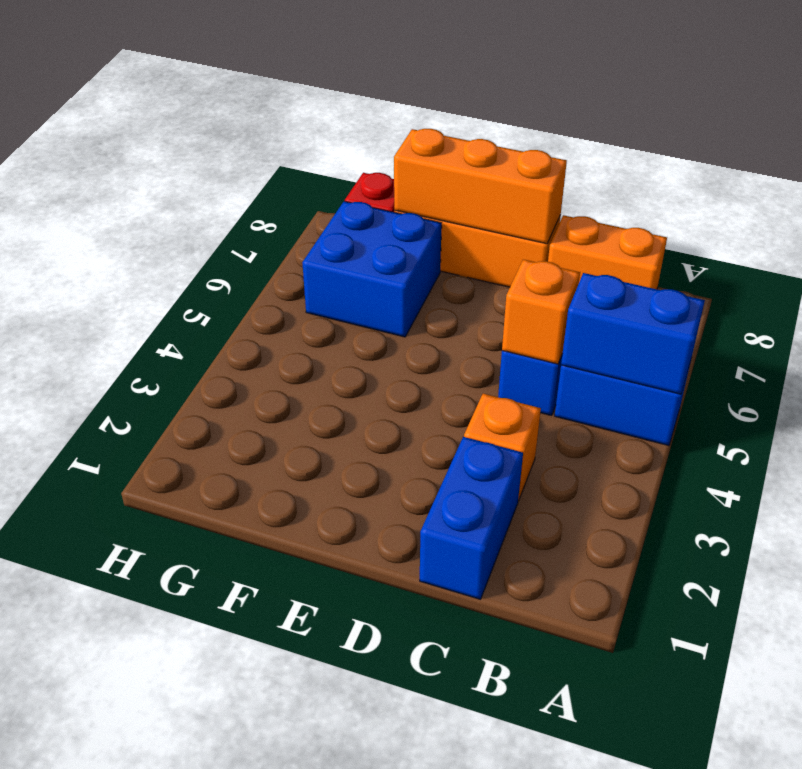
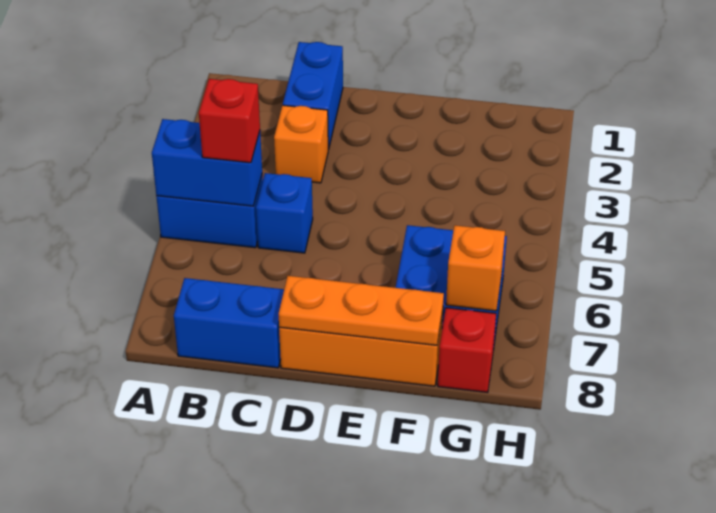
none -> red brick B5 level 3
orange brick B8:C8 level 1 -> blue brick B8:C8 level 1
orange brick C5 level 2 -> orange brick G7 level 2
orange brick D8:F8 level 2 -> orange plate D8:F8 level 2

